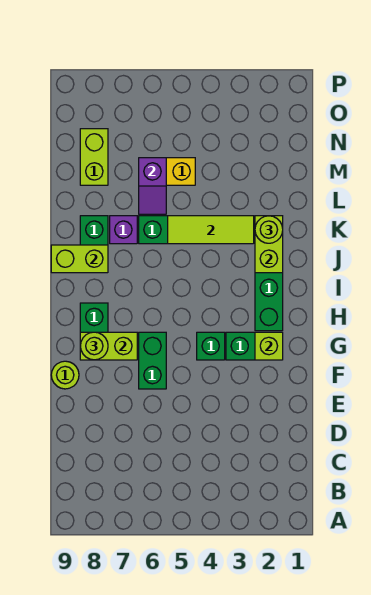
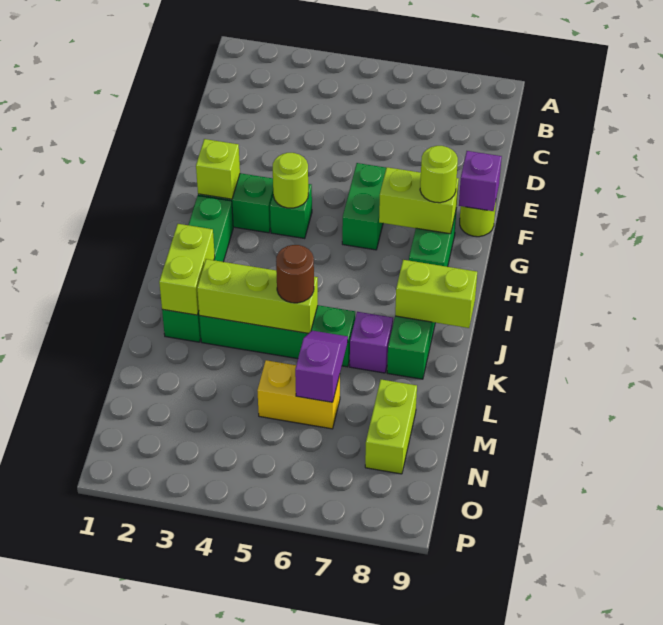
none -> purple brick F9 level 2
lime round brick K2 level 3 -> lime round brick G4 level 2
lime tile K3:K5 level 2 -> lime brick K3:K5 level 2
none -> brown round brick K5 level 3

